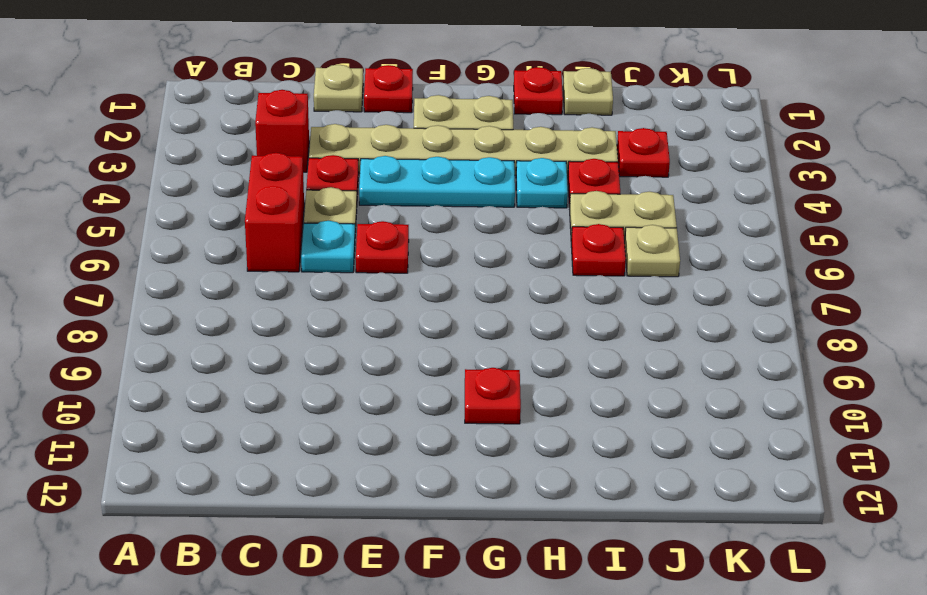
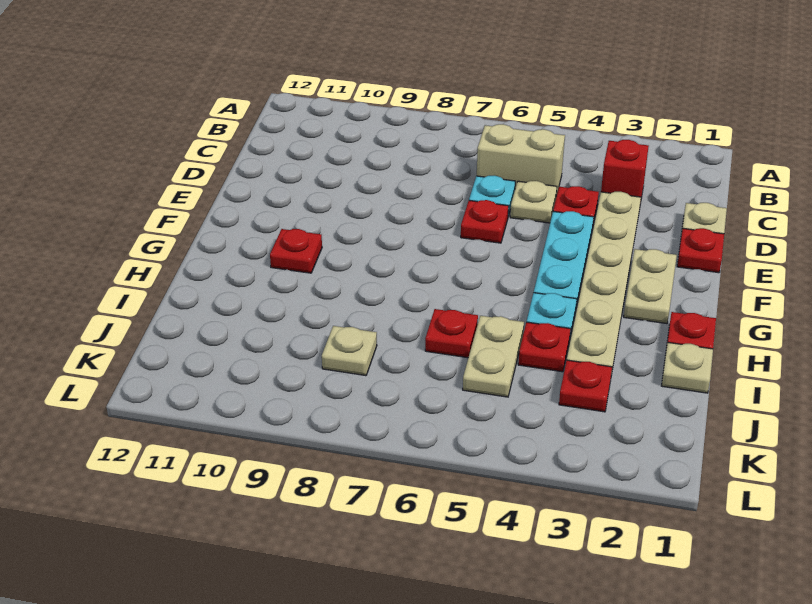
red brick C5:C6 level 1 -> tan brick C5:C6 level 1
tan plate J6 level 1 -> tan plate J8 level 1

